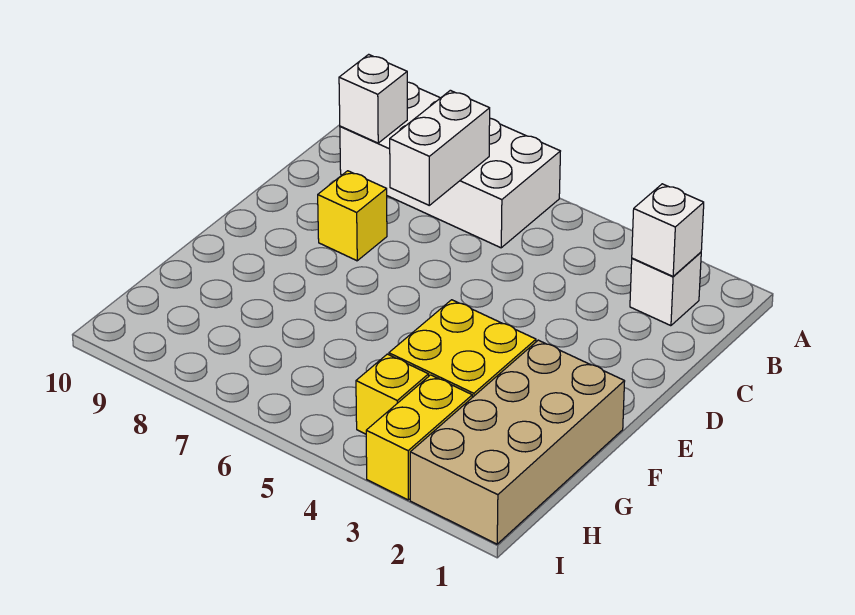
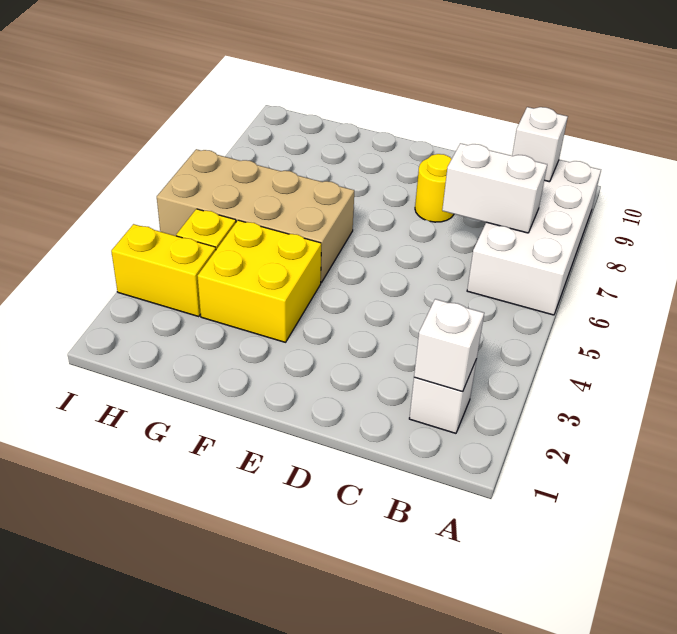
yellow brick D8 level 1 -> yellow round brick D8 level 1
tan brick F1:I2 level 1 -> tan brick F5:I6 level 1

